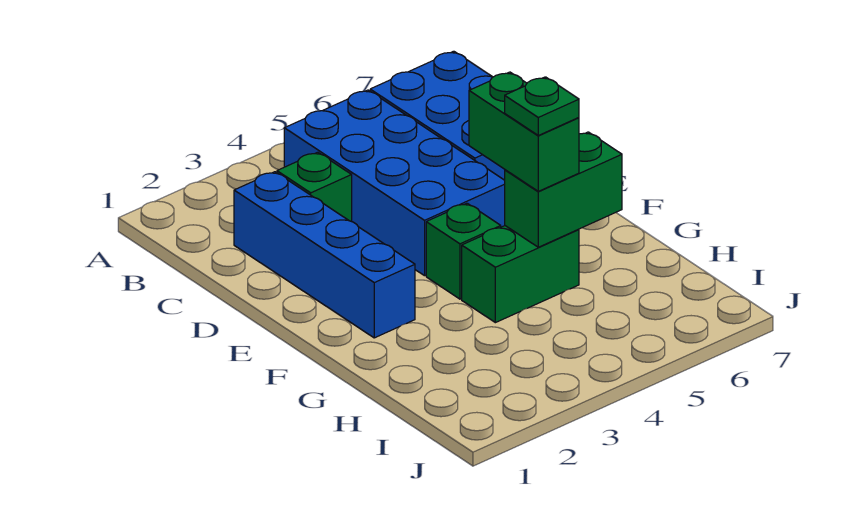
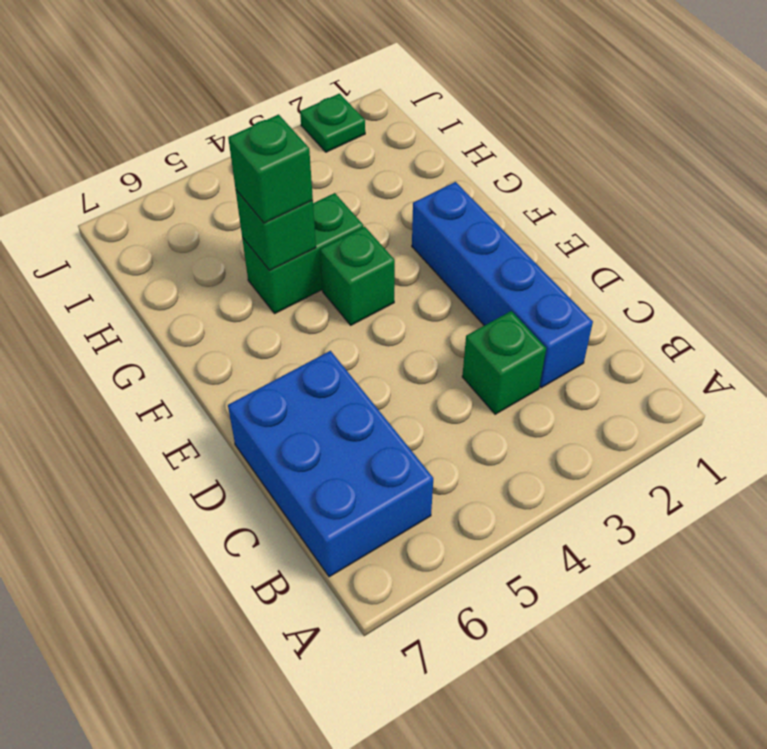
blue brick B4:E5 level 1 -> none
green brick F5:G5 level 3 -> green brick G5 level 3
green brick G5:G6 level 2 -> green brick G5 level 2
green plate G5 level 4 -> green plate J2 level 1

